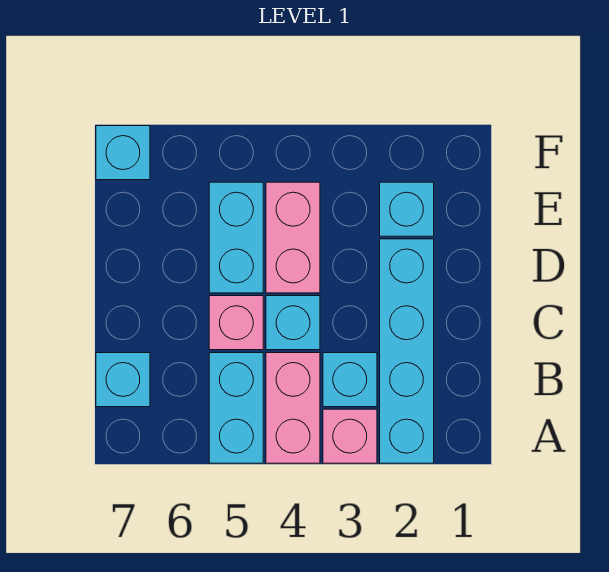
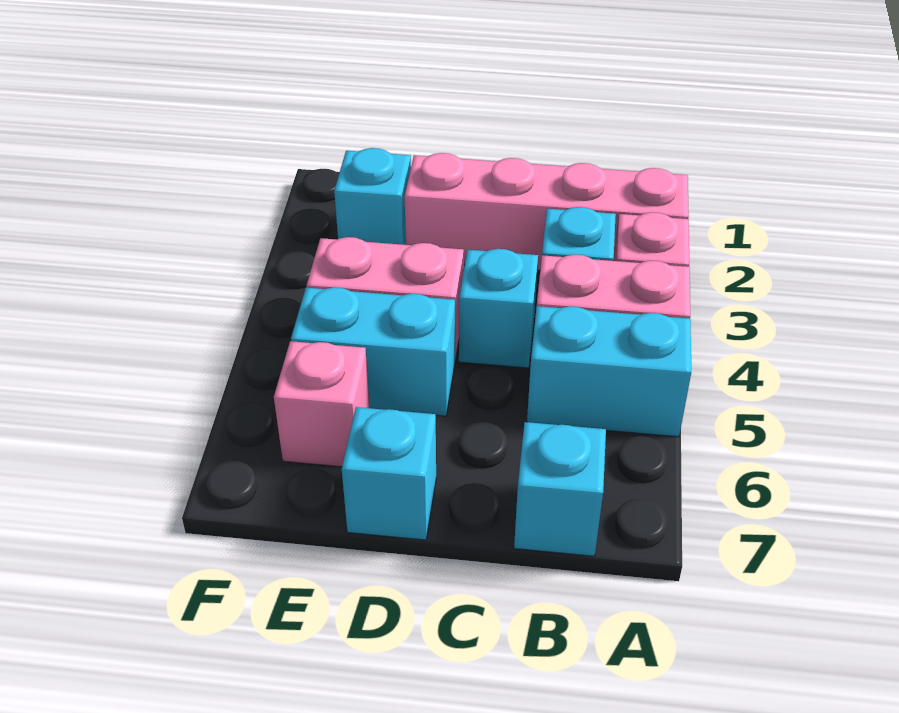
cyan brick A2:D2 level 1 -> pink brick A2:D2 level 1
pink brick C5 level 1 -> pink brick E6 level 1
cyan brick F7 level 1 -> cyan brick D7 level 1

